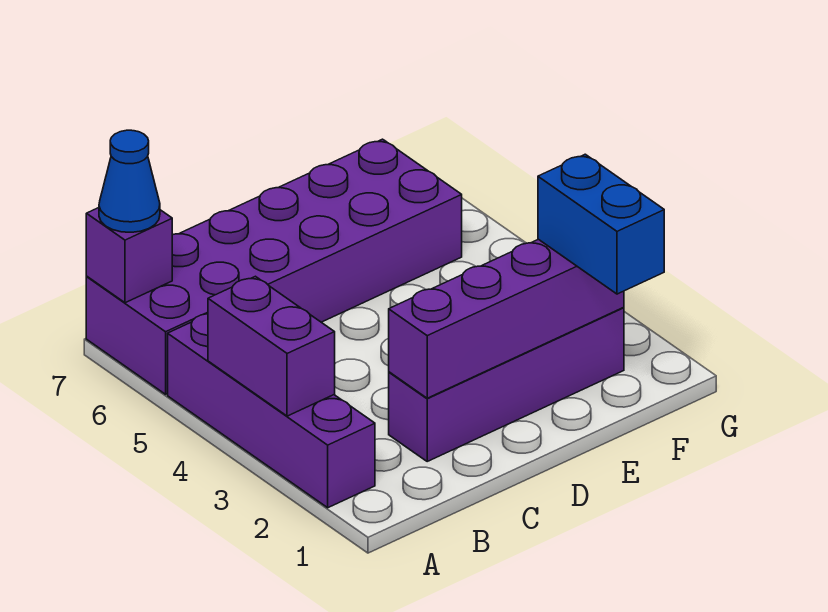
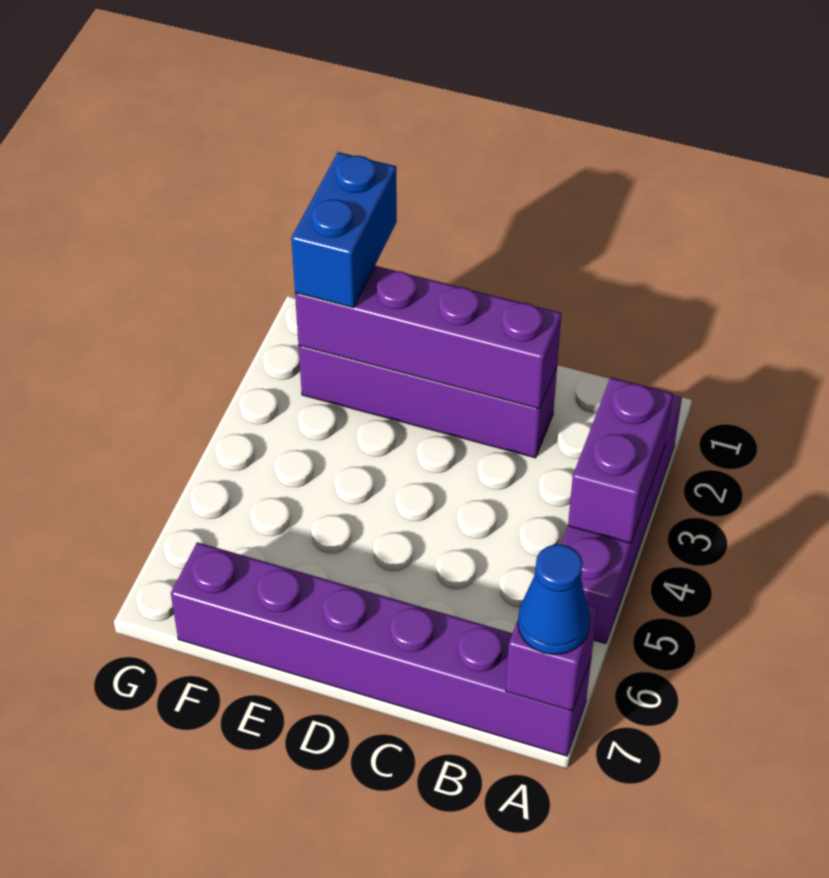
purple brick A6:F7 level 1 -> purple brick A7:F7 level 1

